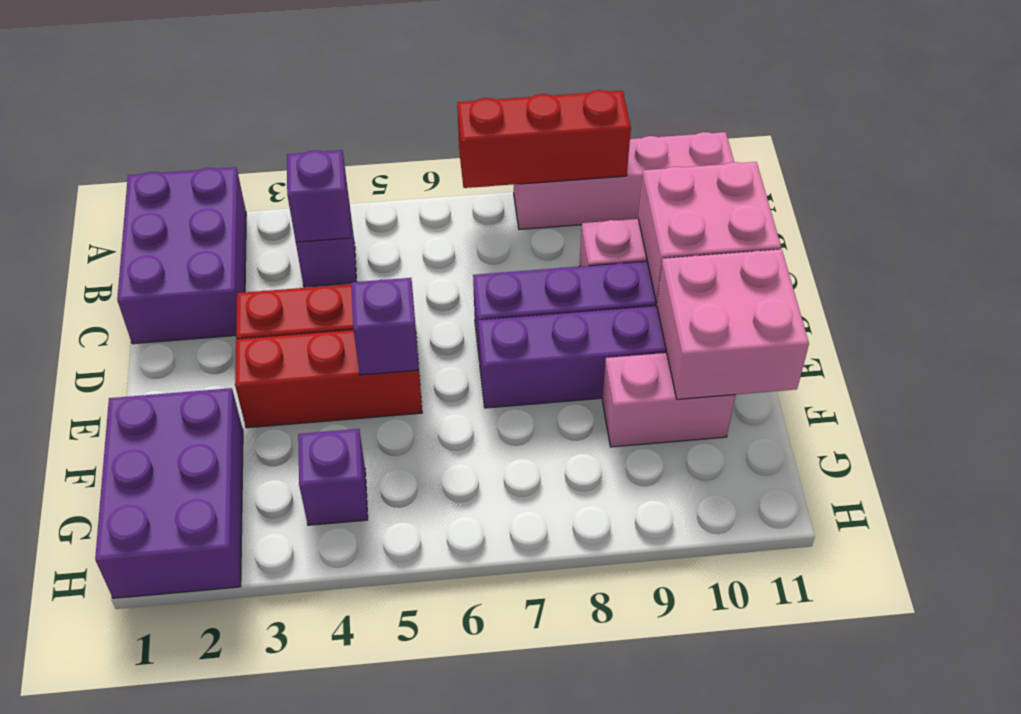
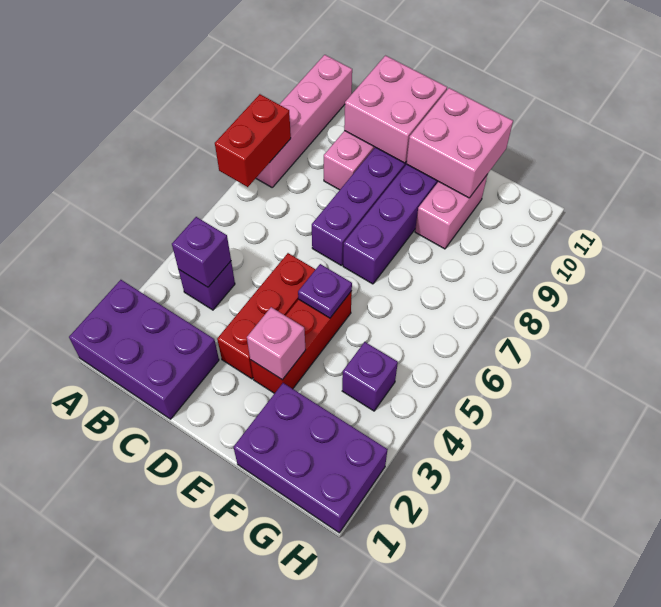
red brick A7:A9 level 2 -> red brick A7:A8 level 2
none -> pink brick E3 level 2
purple brick E5 level 2 -> purple plate E5 level 2

